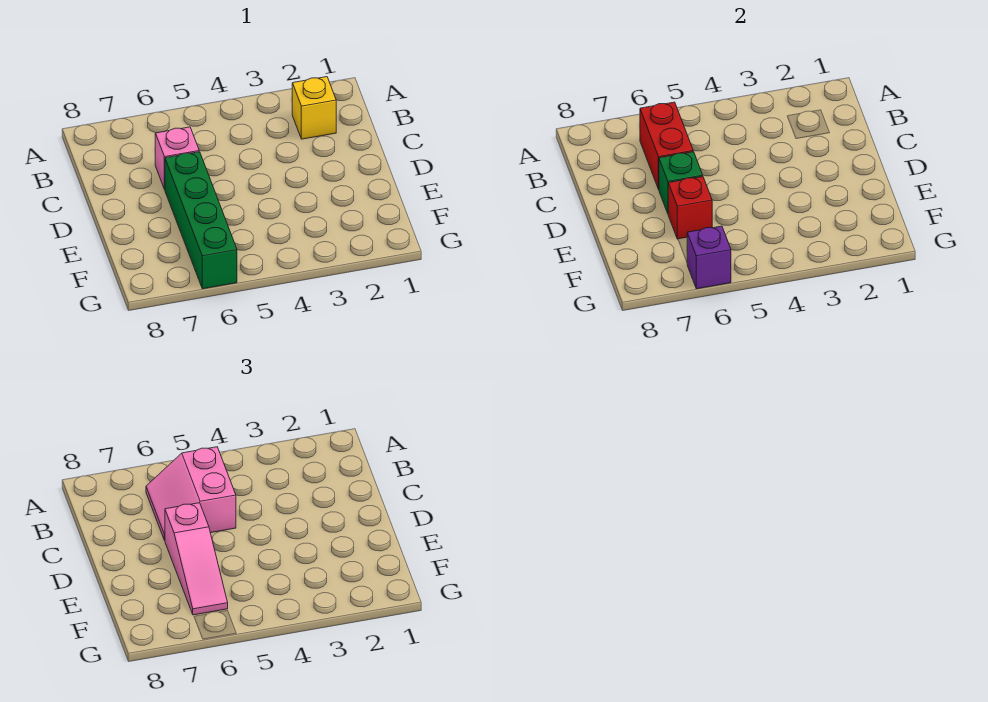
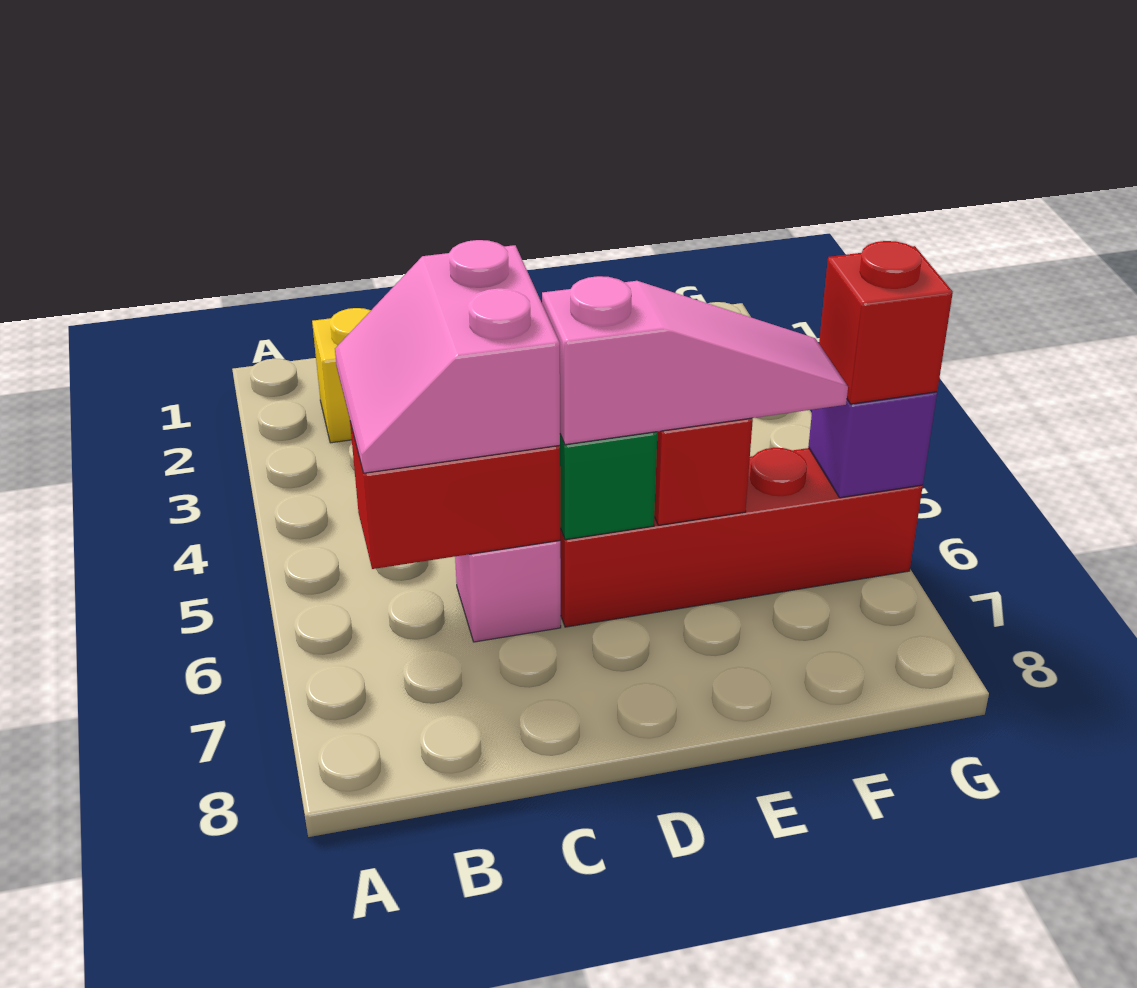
pink slope B5:C6 level 3 top 5 -> pink slope B5:C6 level 3 top C
green brick D6:G6 level 1 -> red brick D6:G6 level 1
none -> red brick G6 level 3

